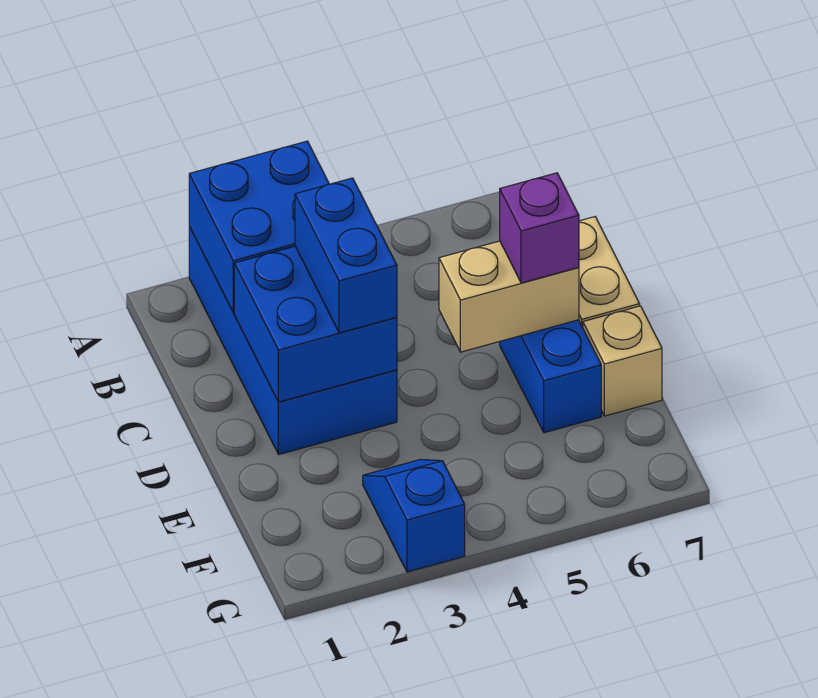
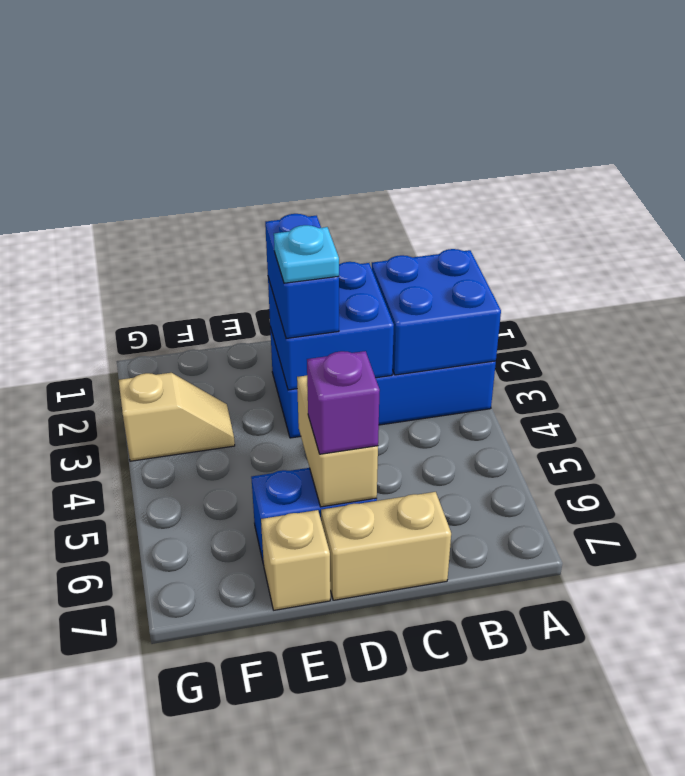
blue brick C3:D3 level 3 -> blue brick D2:D3 level 3
none -> cyan plate D3 level 4
blue slope F3:G3 level 1 top G -> tan slope F3:G3 level 1 top G

